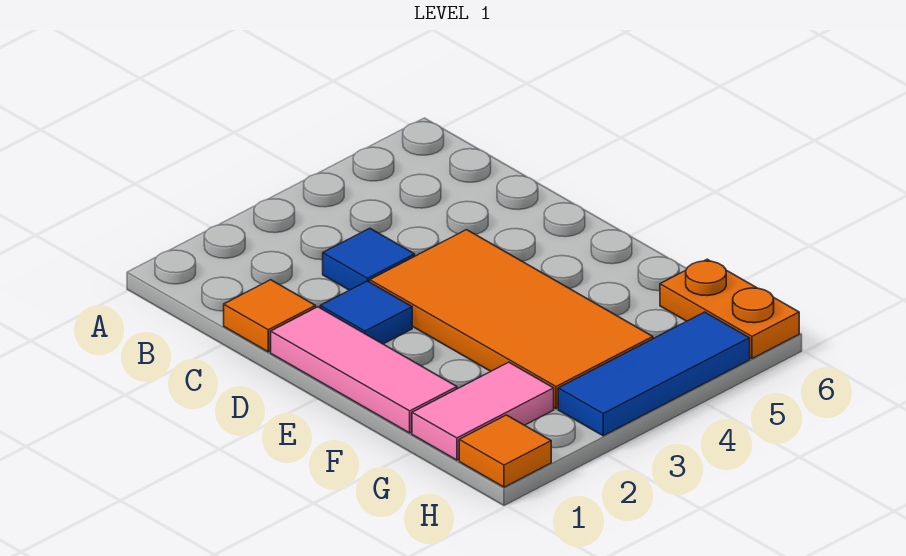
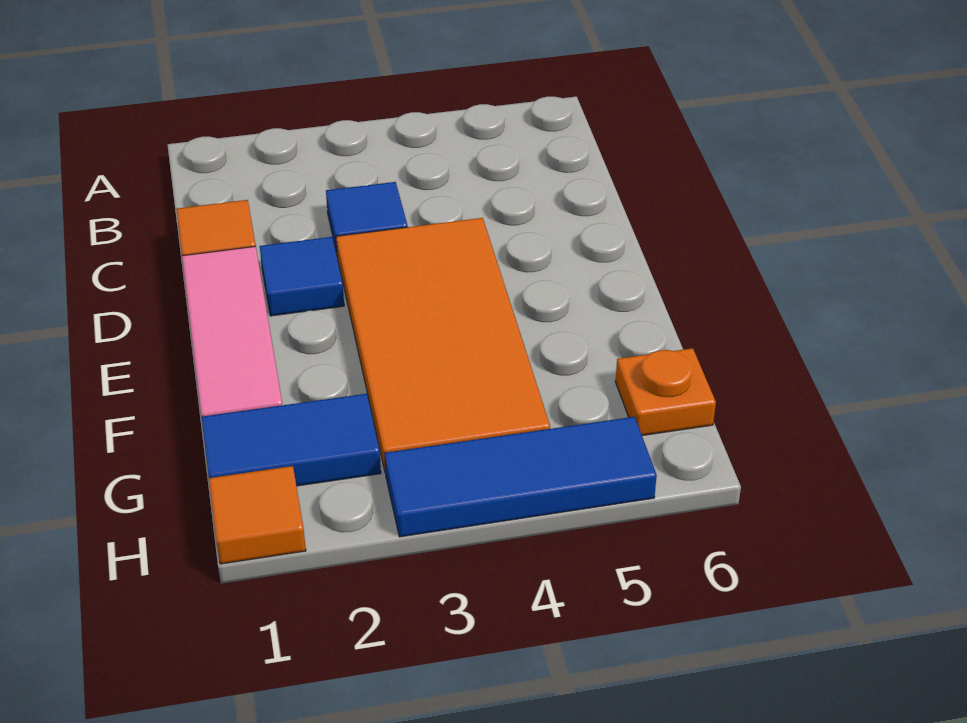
pink tile G1:G2 level 1 -> blue tile G1:G2 level 1
orange plate G6:H6 level 1 -> orange plate G6 level 1

